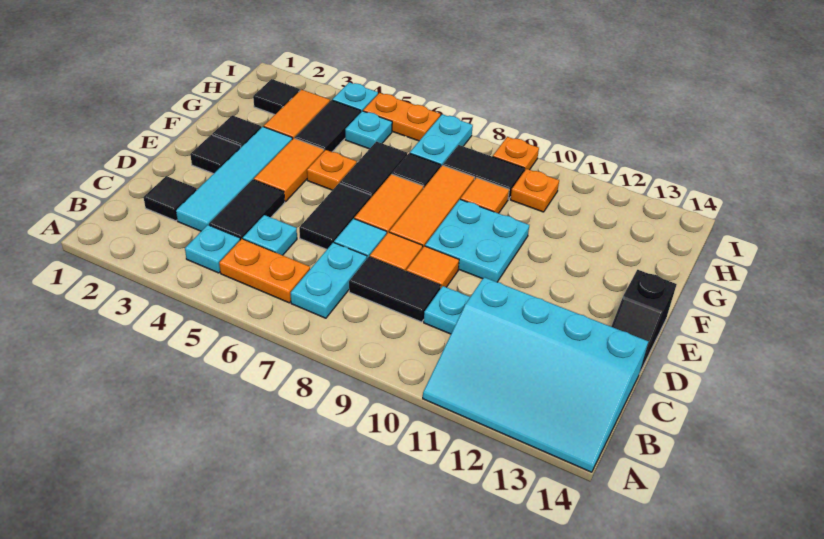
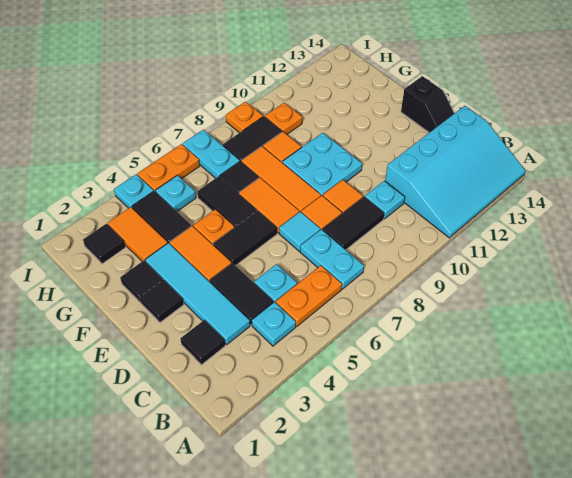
black tile D6:E6 level 1 -> black tile E5:E6 level 1

